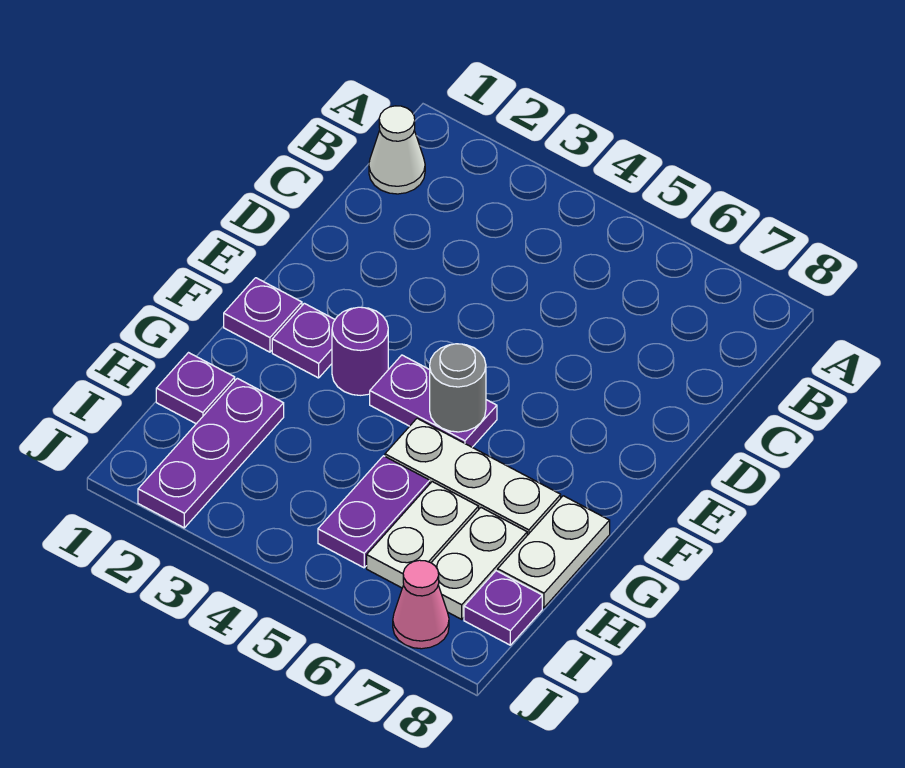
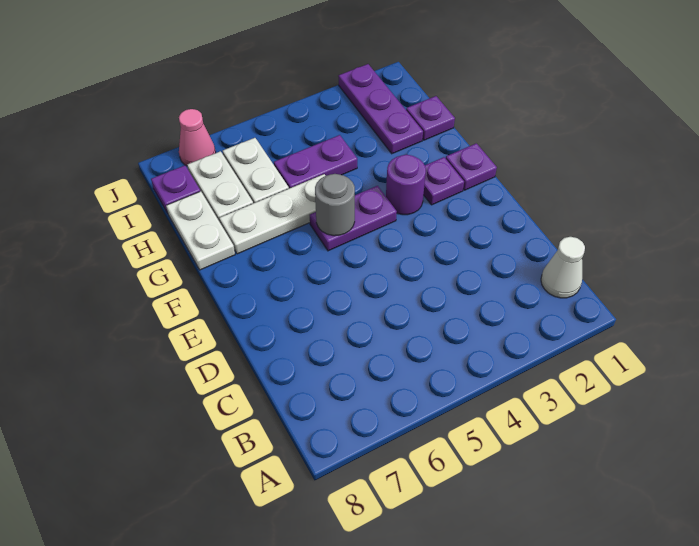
purple plate H5:I5 level 1 -> purple plate H4:H5 level 1

